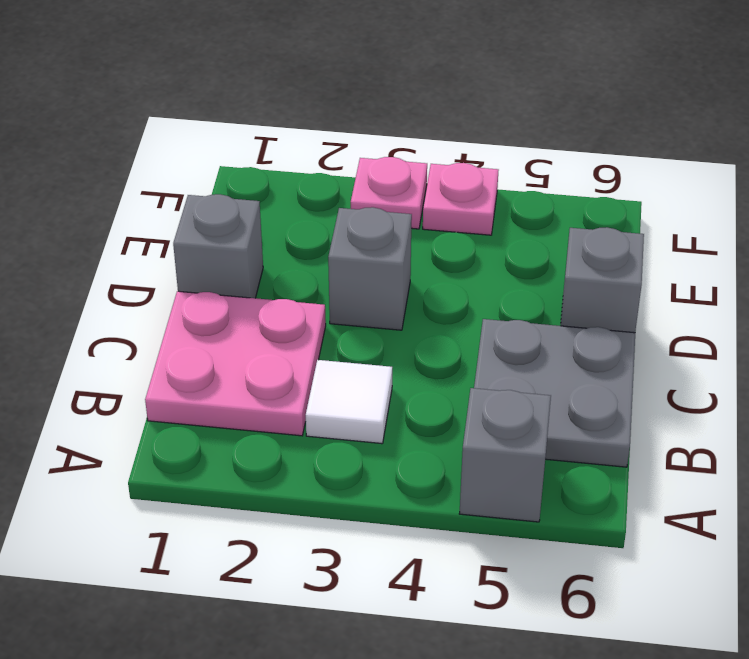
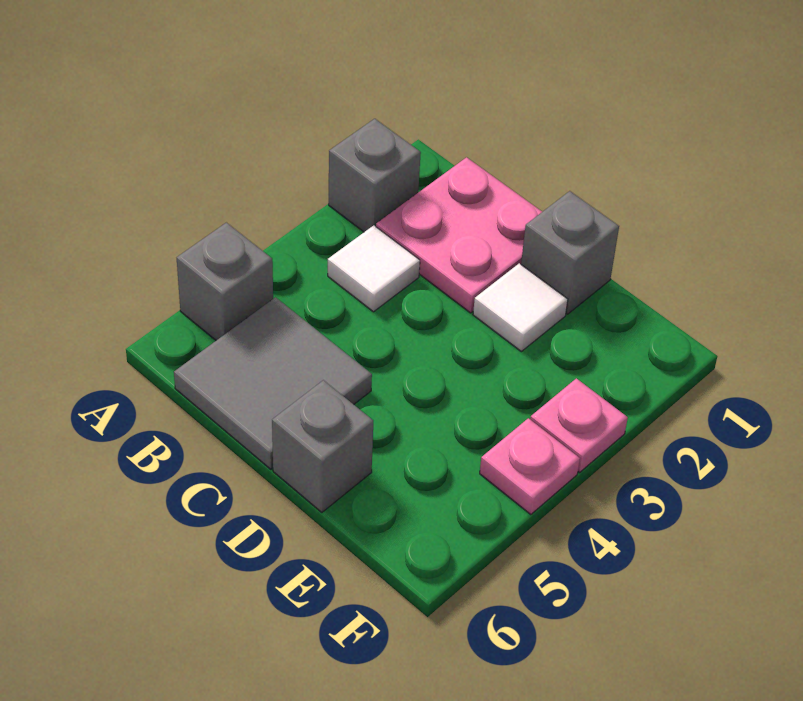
grey plate B5:C6 level 1 -> grey tile B5:C6 level 1
none -> white tile D2 level 1
grey brick D3 level 1 -> grey brick A2 level 1

